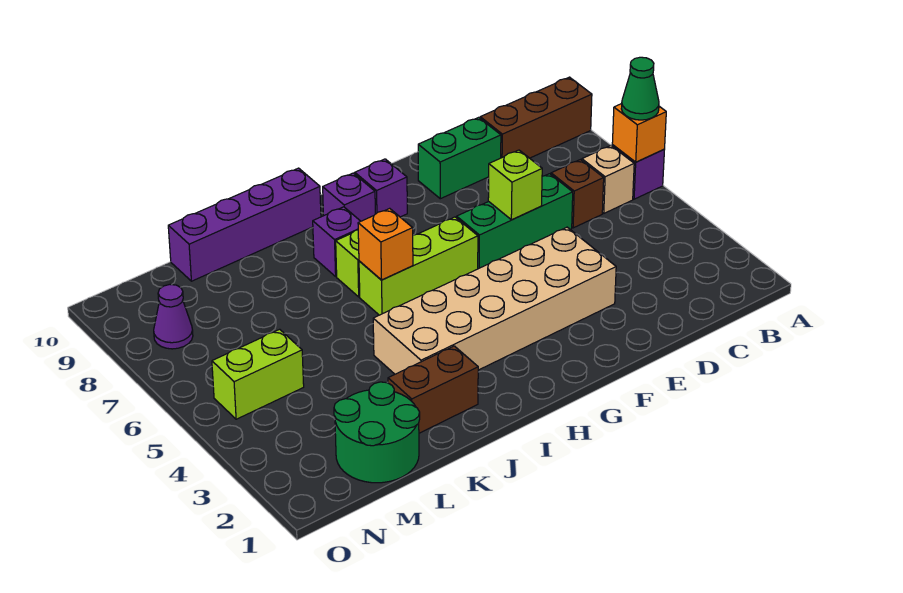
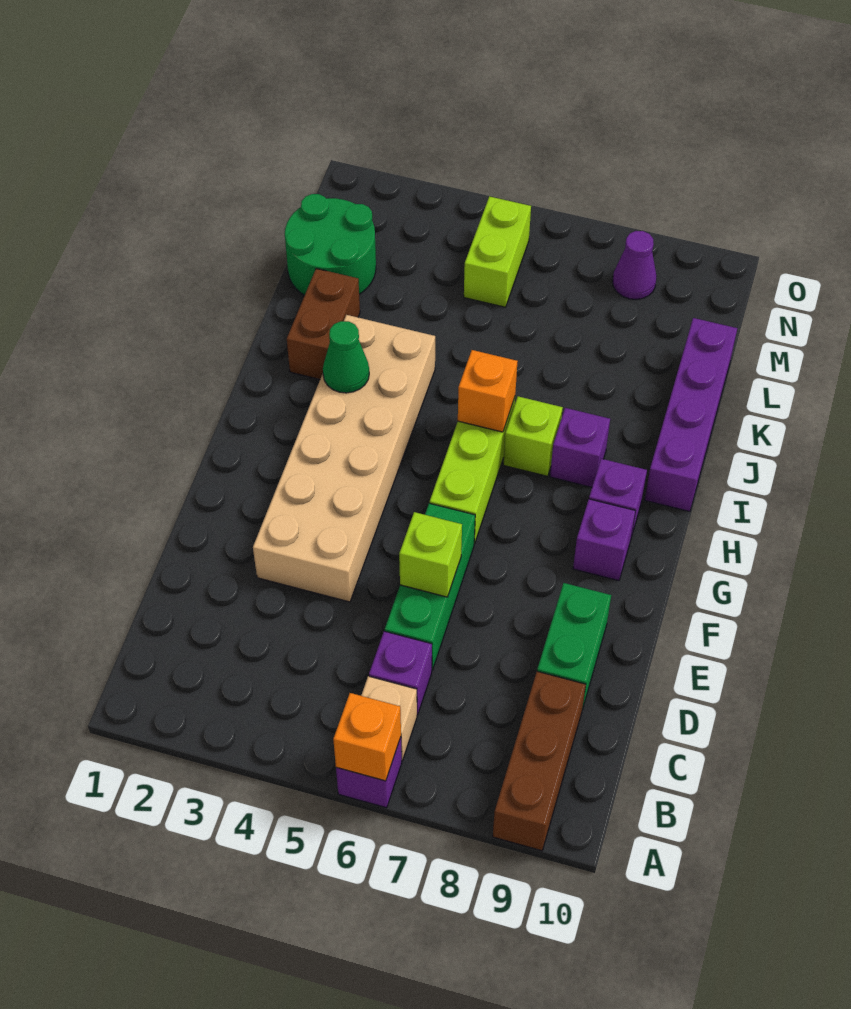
green cone A6 level 3 -> green cone I3 level 2
brown brick C6 level 1 -> purple brick C6 level 1

